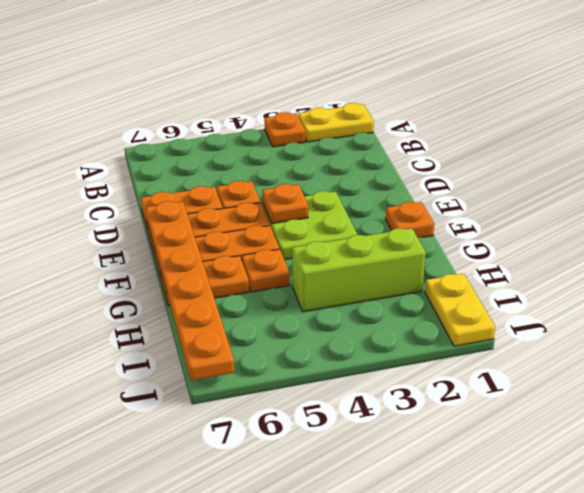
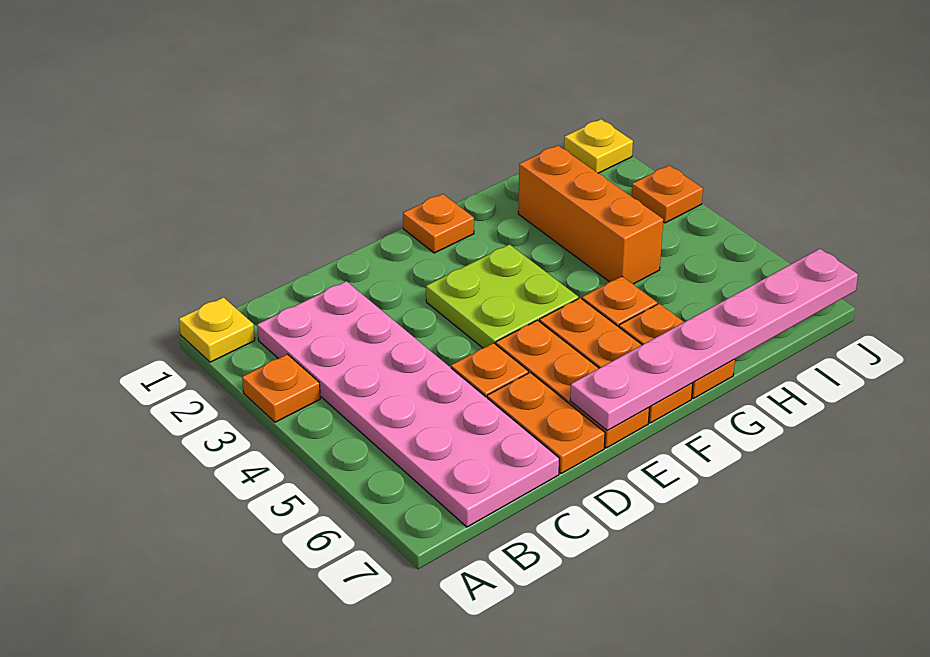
yellow plate A1:A2 level 1 -> yellow plate A1 level 1
none -> pink plate B2:C7 level 1
orange plate E4 level 2 -> orange plate J3 level 1
orange plate E7:J7 level 2 -> pink plate E7:J7 level 2
lime brick H2:H4 level 1 -> orange brick H2:H4 level 1
yellow plate I1:J1 level 1 -> yellow plate J1 level 1

